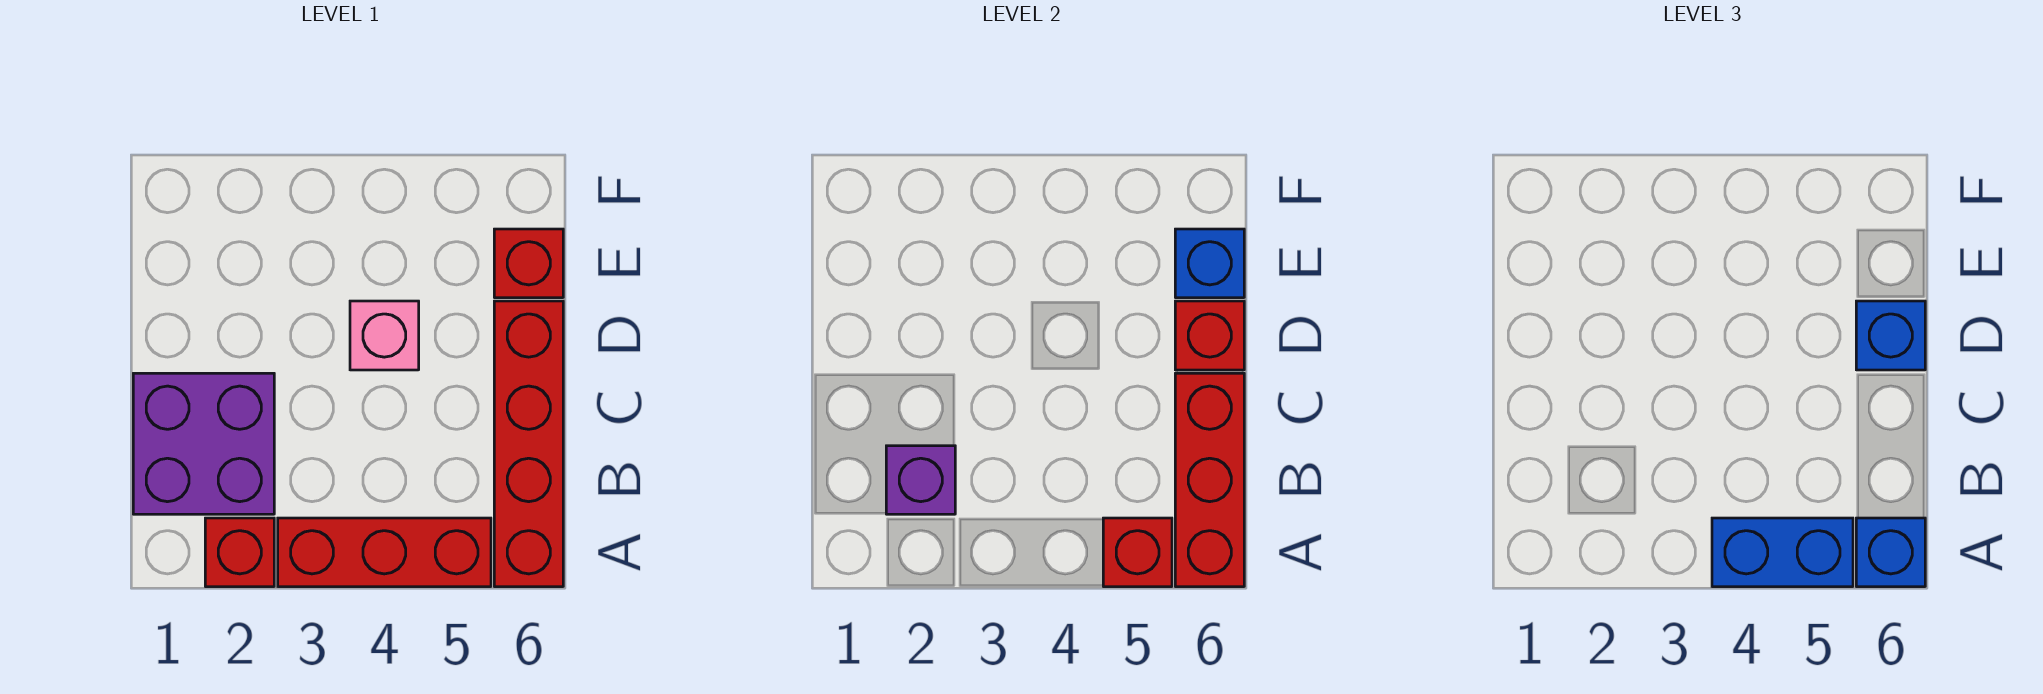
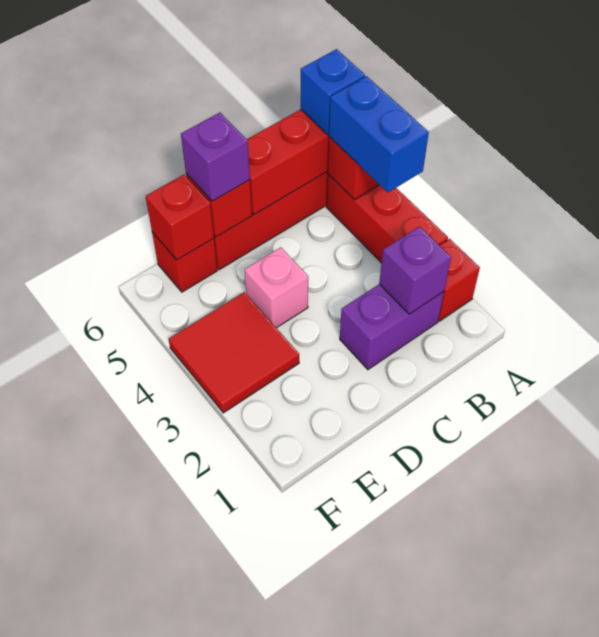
purple brick B1:C2 level 1 -> purple brick B2:C2 level 1
blue brick D6 level 3 -> purple brick D6 level 3
none -> red tile E3:F4 level 1
blue brick E6 level 2 -> red brick E6 level 2

